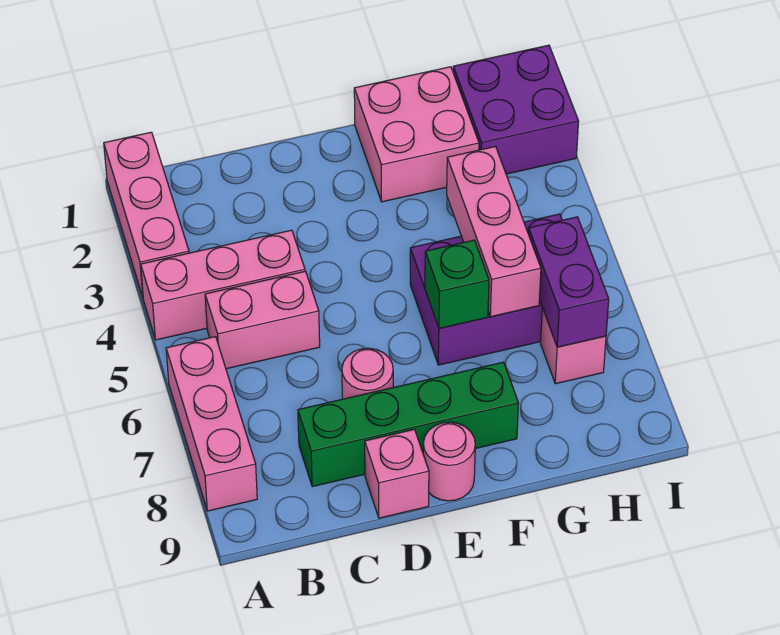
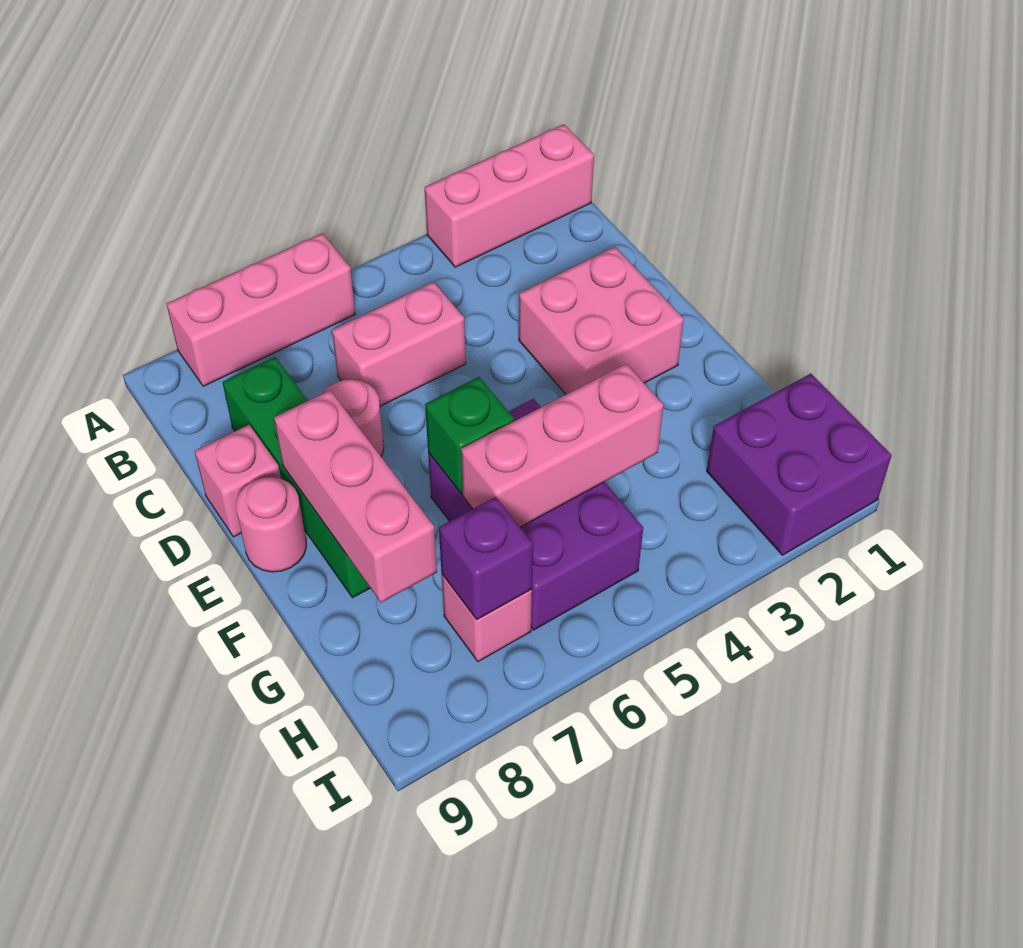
pink brick A4:C4 level 1 -> pink brick E8:G8 level 2
pink brick B5:C5 level 1 -> pink brick C5:C6 level 1
pink brick F1:G2 level 1 -> pink brick D2:E3 level 1
purple brick H6:H7 level 2 -> purple brick H7 level 2

